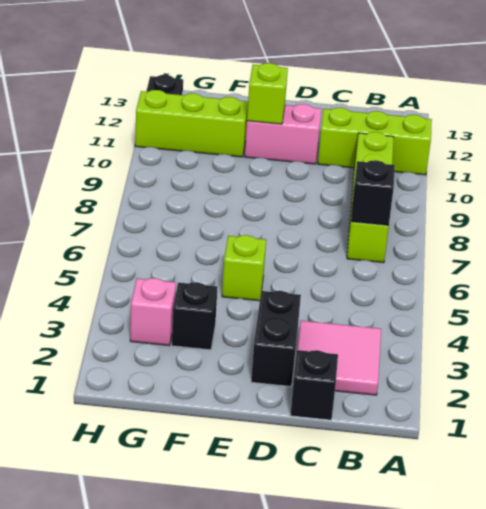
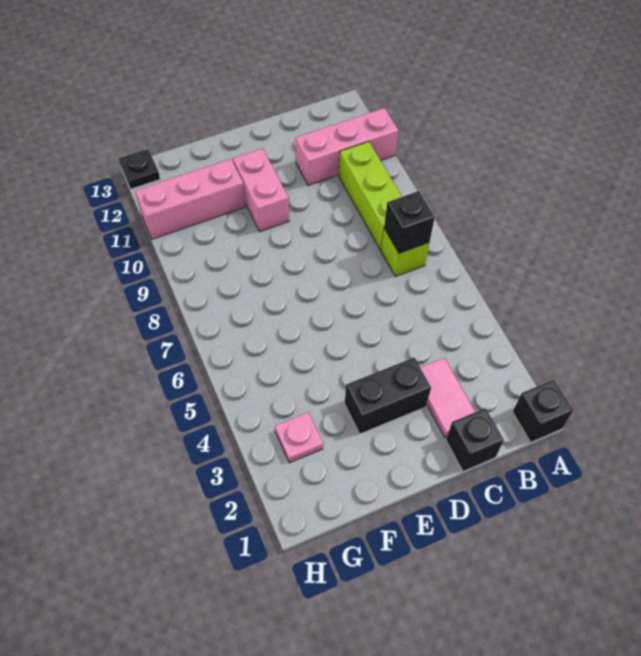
lime brick A11:C11 level 1 -> pink brick A11:C11 level 1
pink tile B2:C3 level 1 -> pink tile C2:C3 level 1
black brick D2:D3 level 1 -> black brick D3:E3 level 1
pink brick D11:E11 level 1 -> pink brick E10:E11 level 1
lime brick E5 level 1 -> none
lime brick E11 level 2 -> none
black brick F3 level 1 -> black brick A1 level 1
lime brick F11:H11 level 1 -> pink brick F11:H11 level 1
pink brick G3 level 1 -> pink plate G3 level 1

